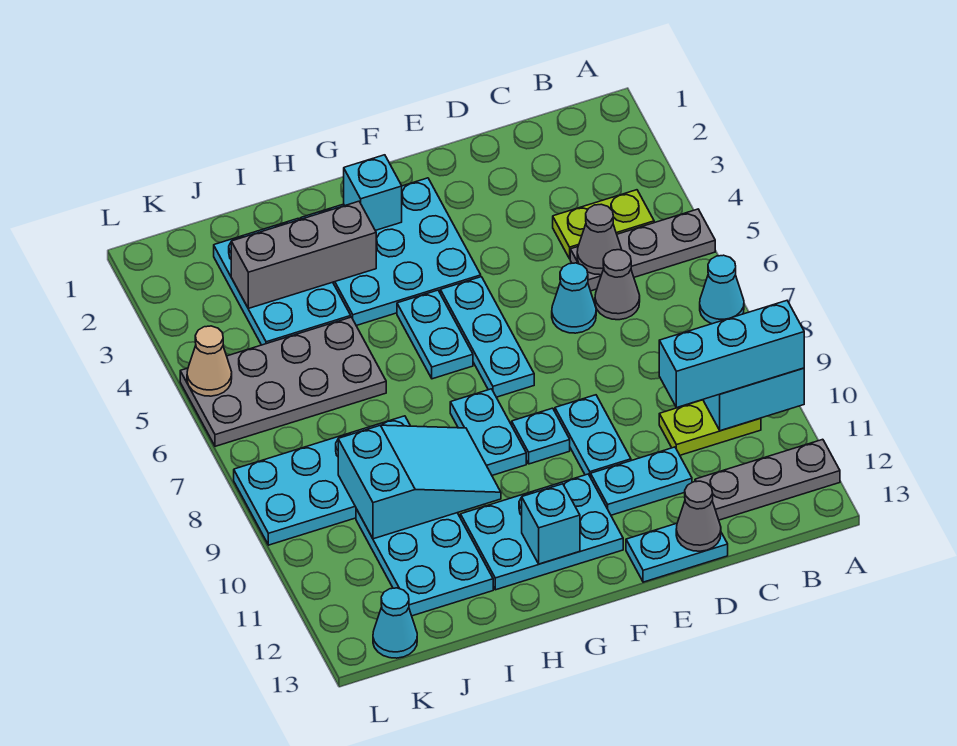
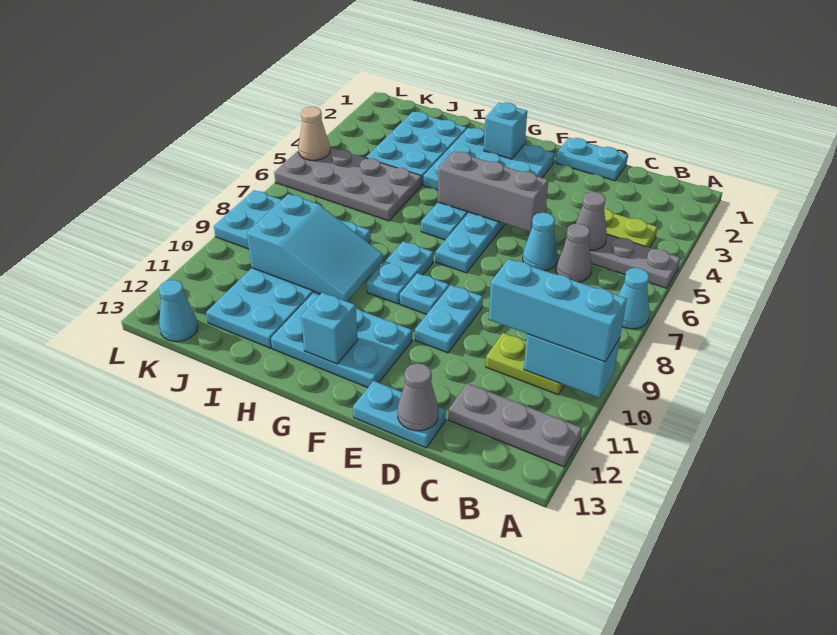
cyan plate D11:E11 level 1 -> cyan plate D1:E1 level 1
grey brick H3:J3 level 2 -> grey brick E5:G5 level 2

